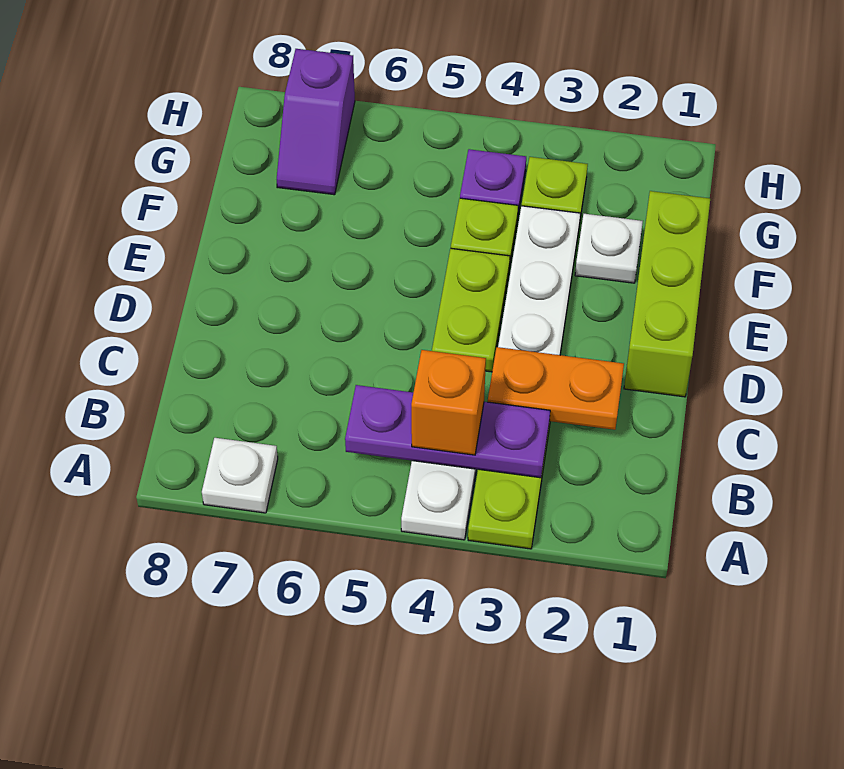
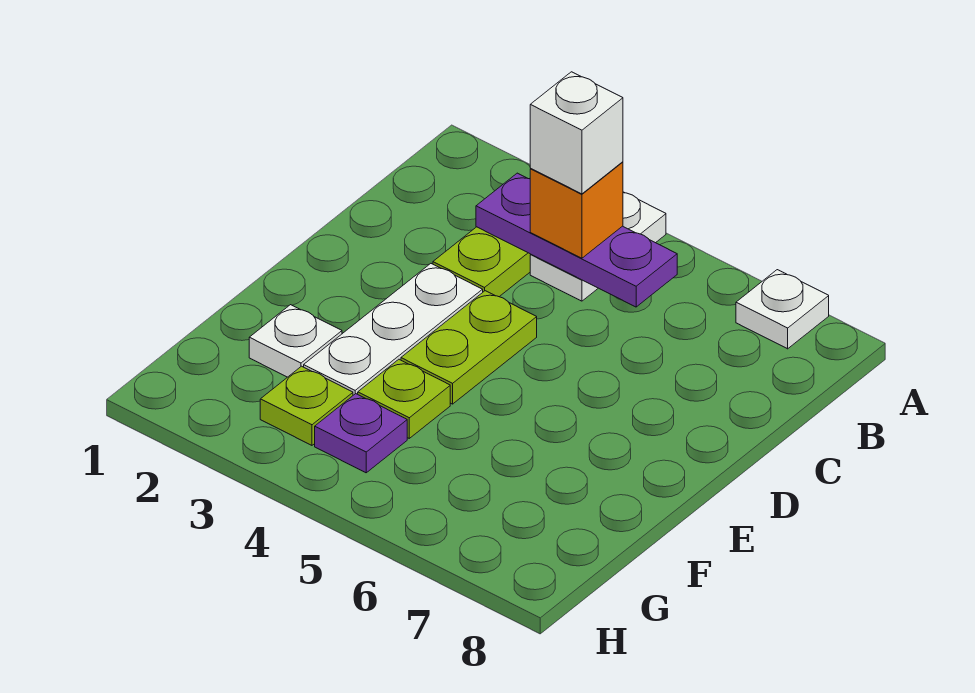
none -> white brick B4 level 4
orange plate C2:C3 level 2 -> none
lime brick D1:F1 level 1 -> none
purple slope G7:H7 level 1 top H -> none

